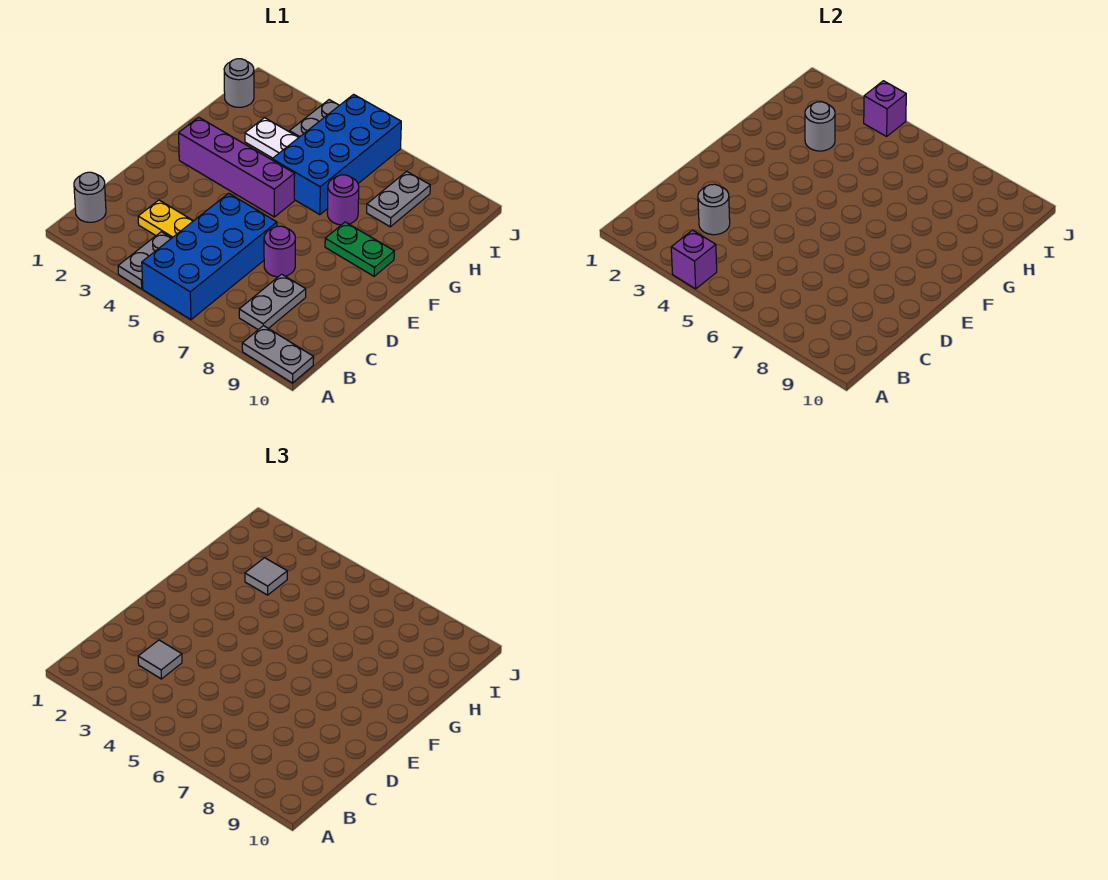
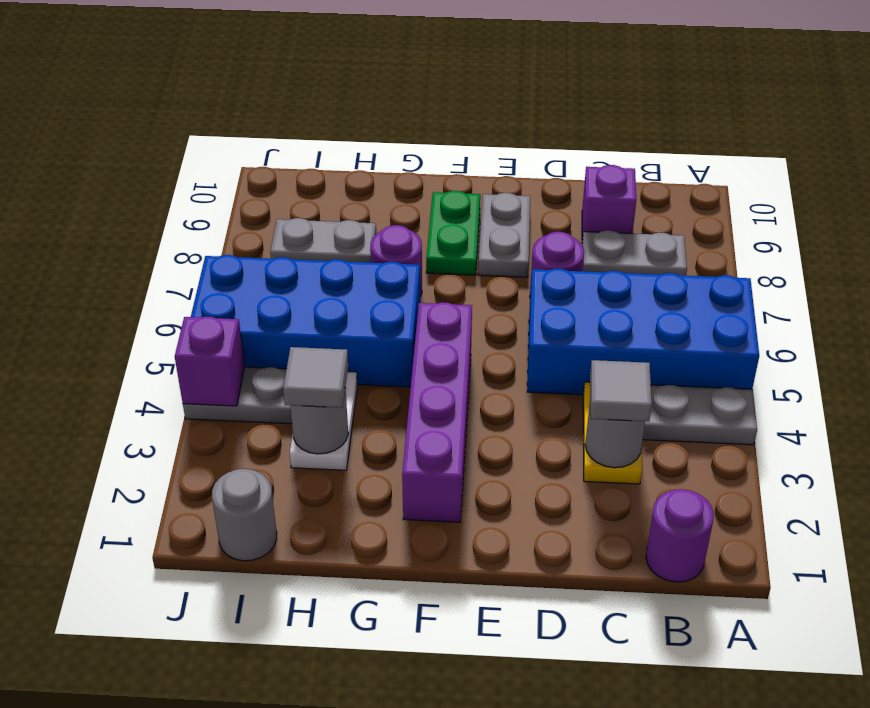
purple brick A4 level 2 -> purple brick C9 level 1
grey plate A9:A10 level 1 -> grey plate E8:E9 level 1
grey round brick B1 level 1 -> purple round brick B1 level 1

